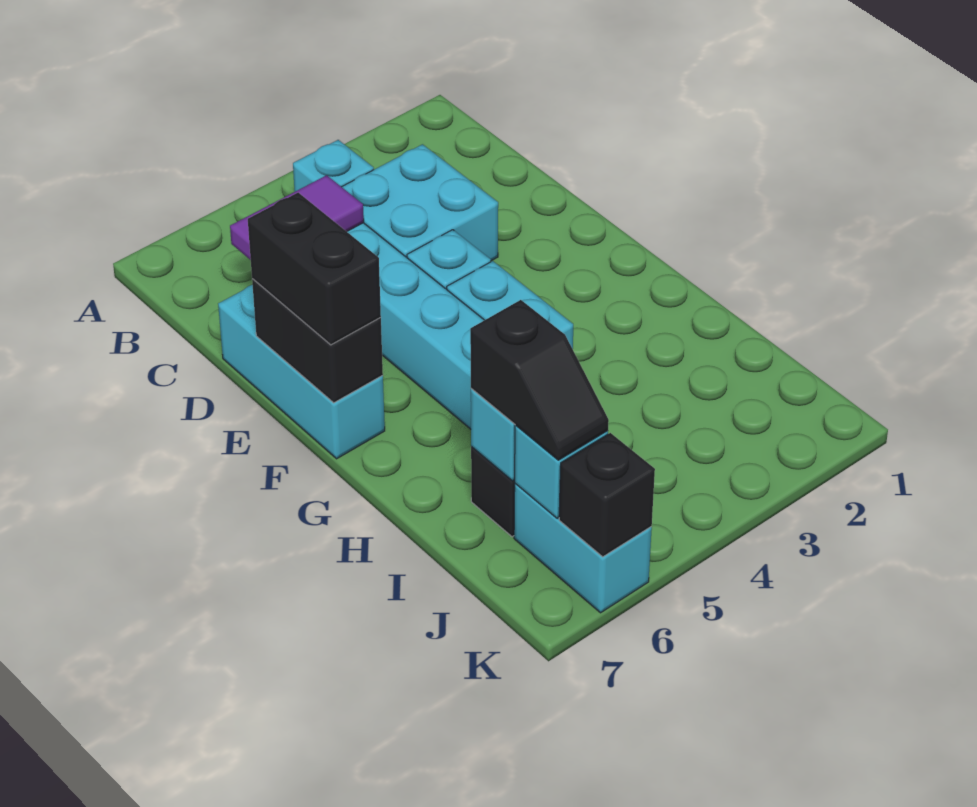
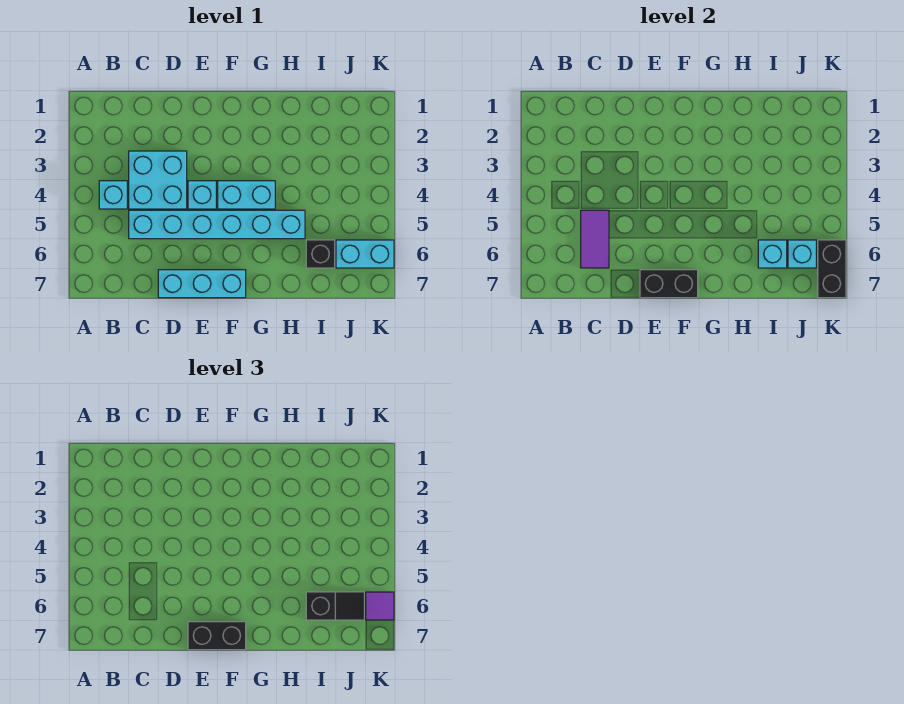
black brick K6 level 2 -> black brick K6:K7 level 2
none -> purple tile K6 level 3

